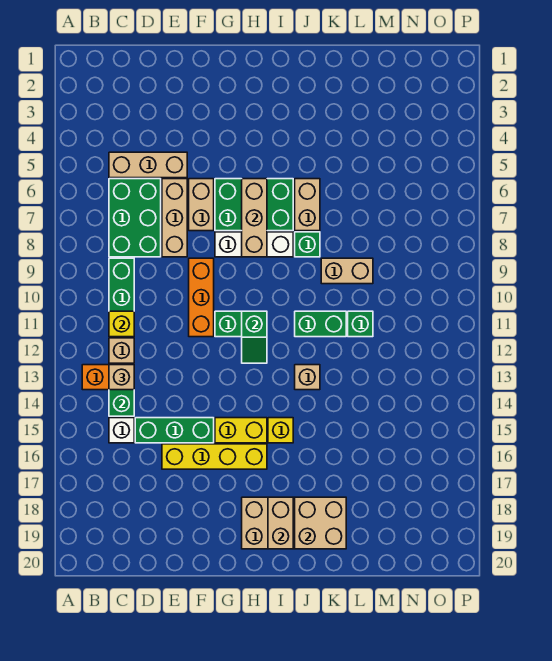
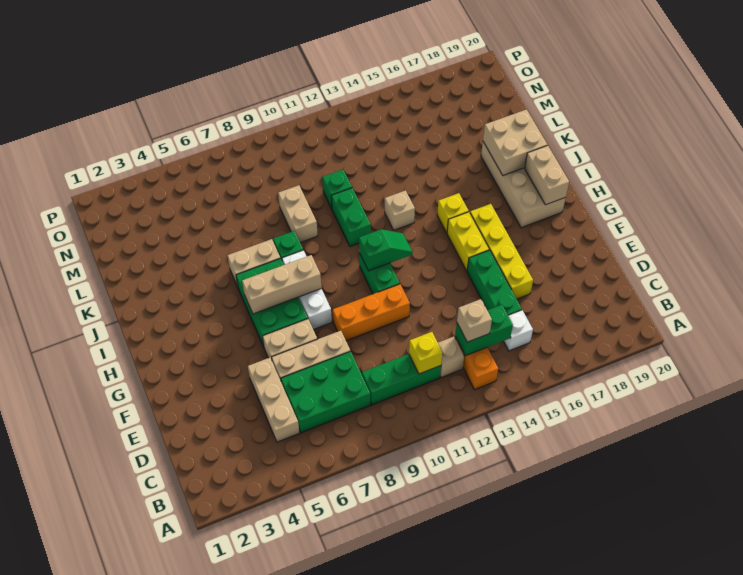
tan brick I18:I19 level 2 -> tan brick H19:I19 level 2

